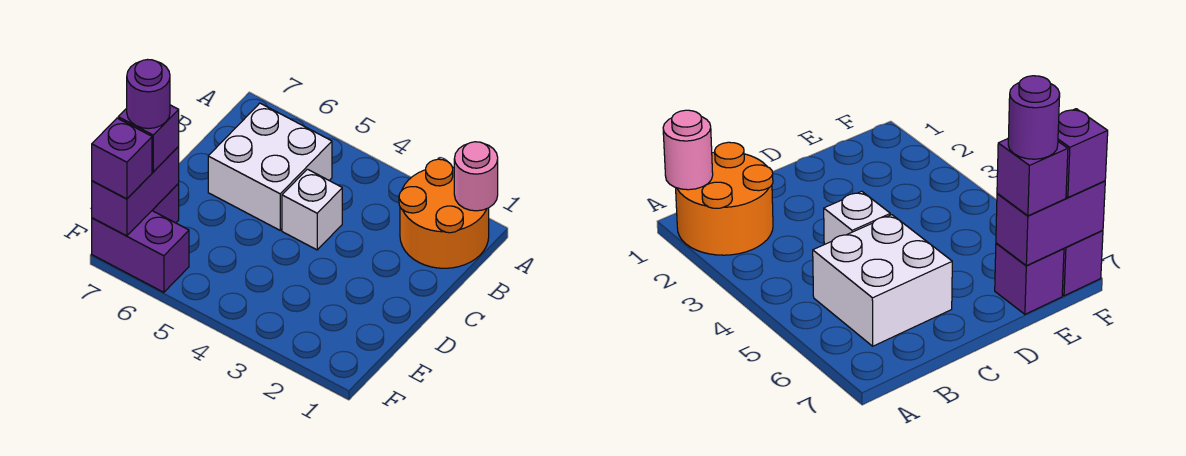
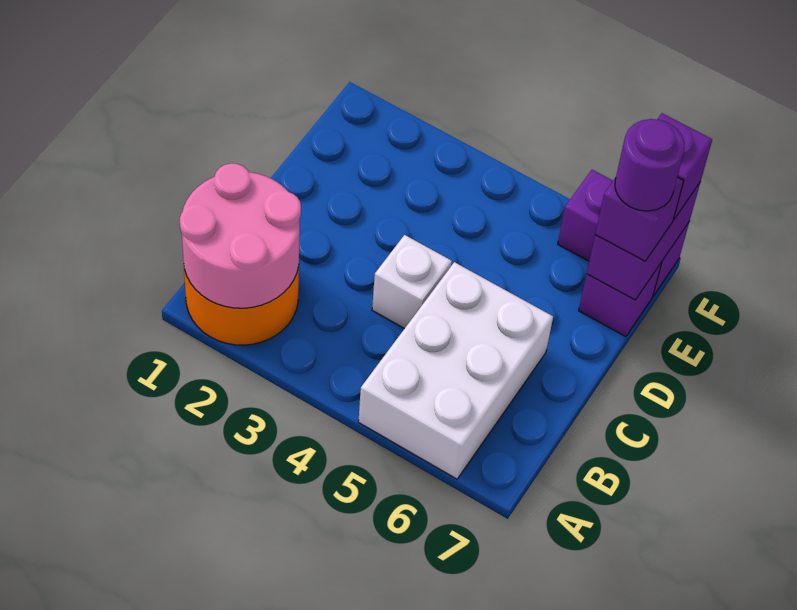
pink round brick A1 level 2 -> pink round brick A1:B2 level 2
white brick B5:C6 level 1 -> white brick A5:C6 level 1

